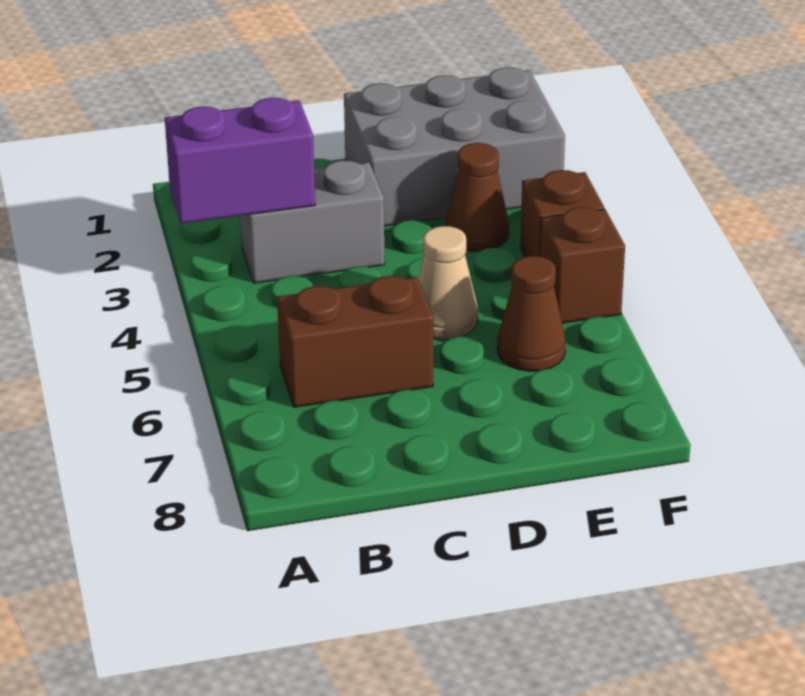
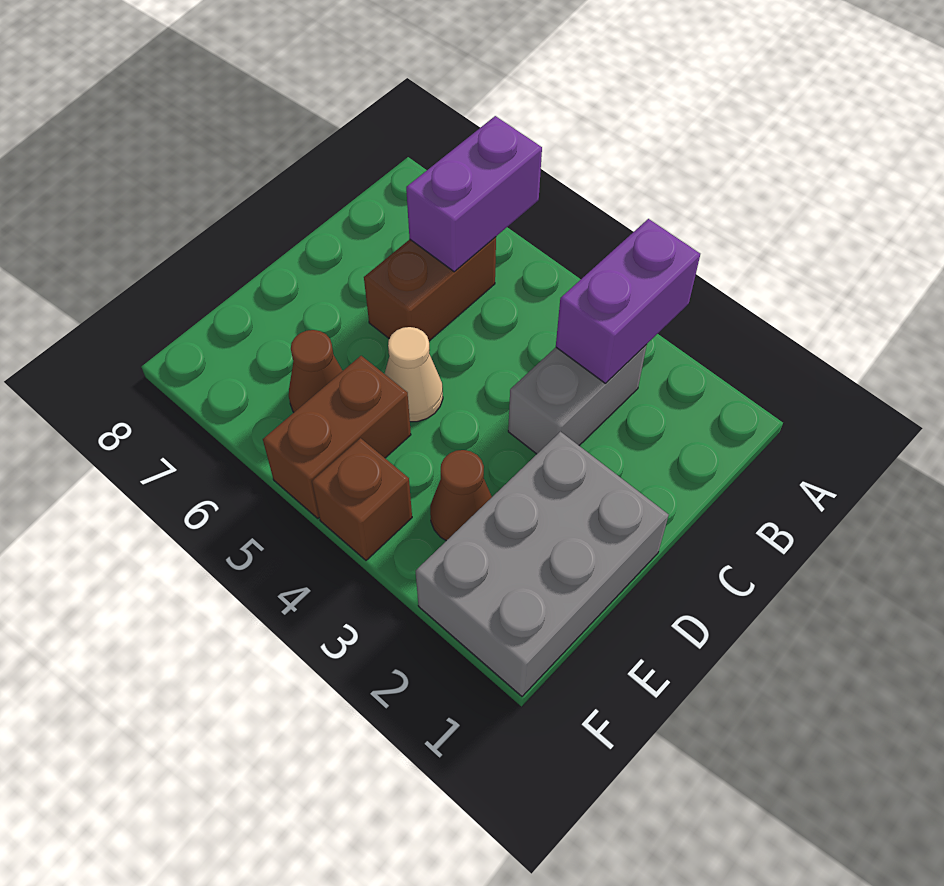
none -> purple brick A6:B6 level 2
brown brick F5 level 1 -> brown brick E5:F5 level 1

